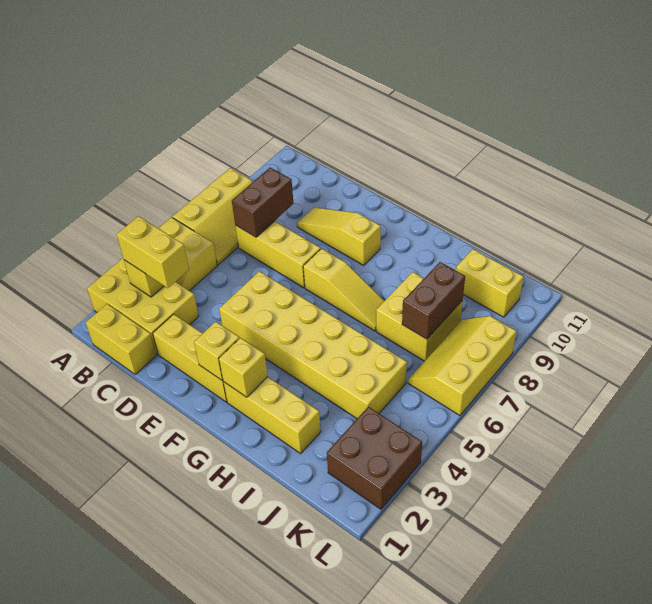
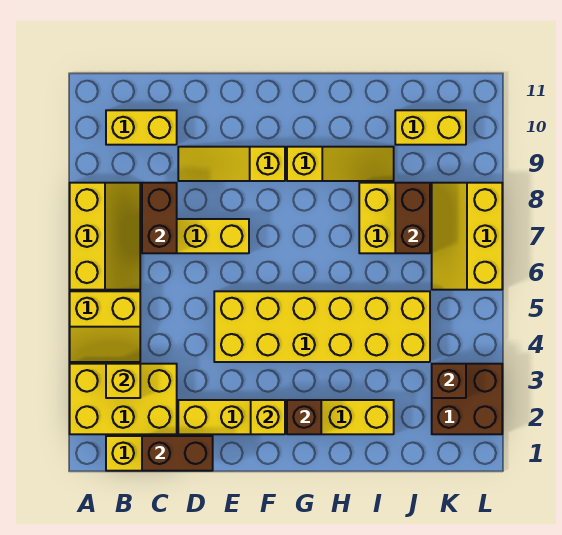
yellow brick B3:C3 level 3 -> yellow brick B10:C10 level 1
none -> brown brick C1:D1 level 2
yellow slope F7:H7 level 1 top F -> yellow slope G9:I9 level 1 top G
yellow brick G2 level 2 -> brown brick G2 level 2
none -> brown brick K3 level 2

